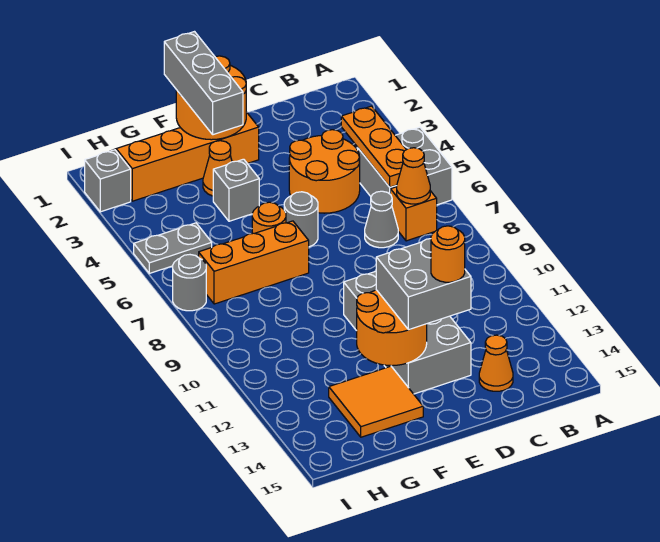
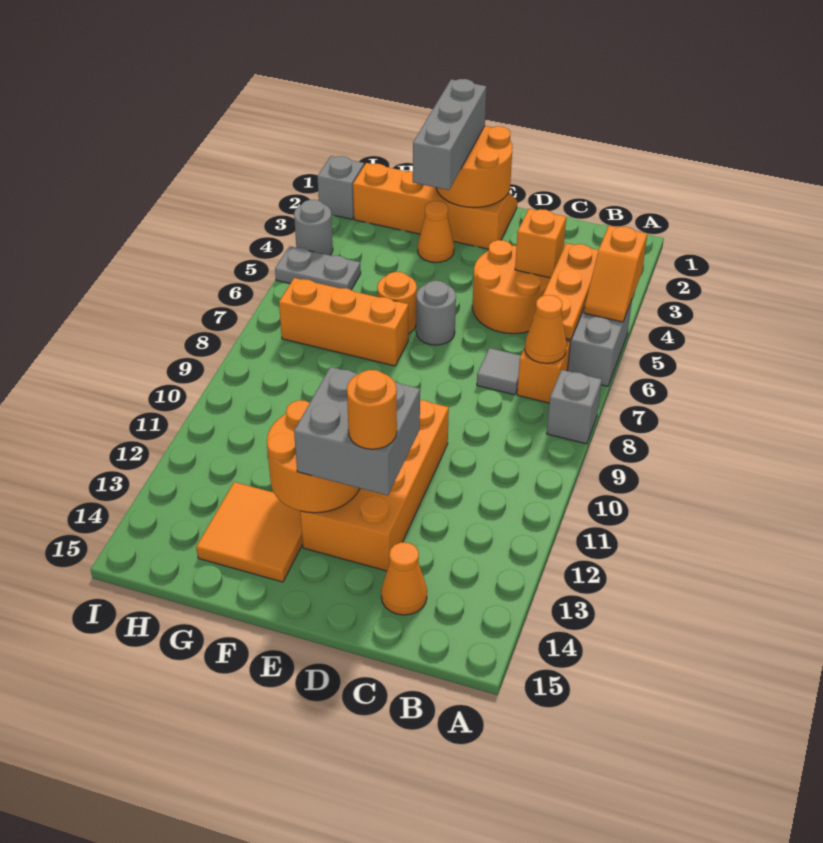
none -> orange slope A4:A5 level 2 top 4
none -> orange brick C4 level 2
grey cone C7 level 1 -> grey tile C7 level 1
grey brick D10:E13 level 1 -> orange brick D10:E13 level 1
grey brick F4 level 1 -> grey brick A8 level 1
grey round brick I7 level 1 -> grey round brick I4 level 1

